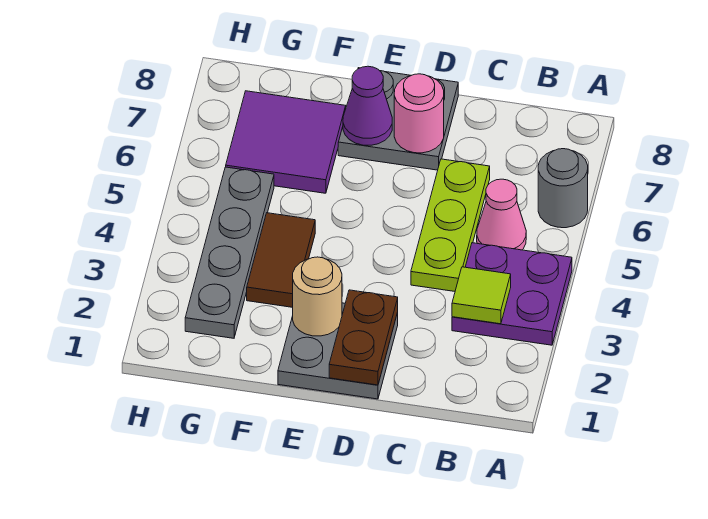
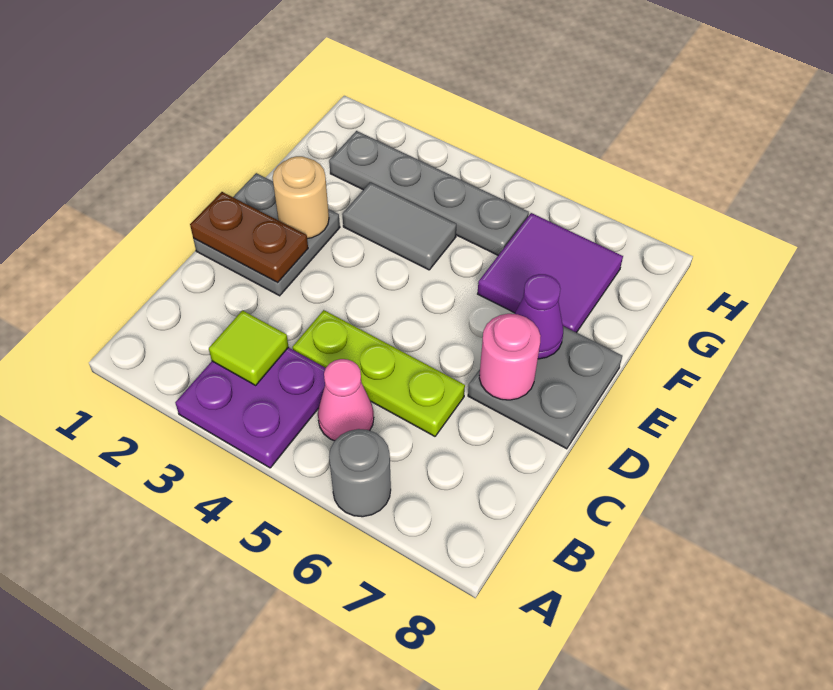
brown tile F3:F4 level 1 -> grey tile F3:F4 level 1

